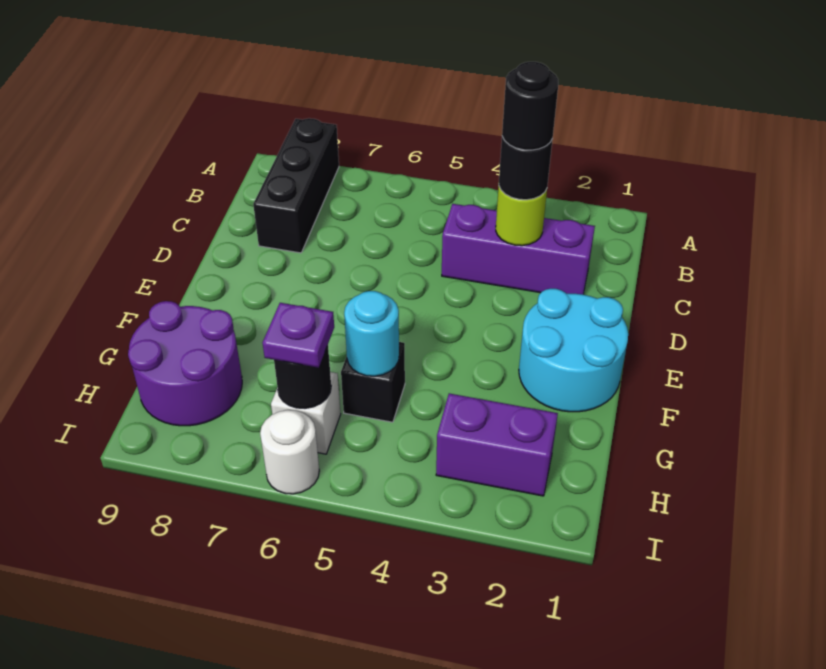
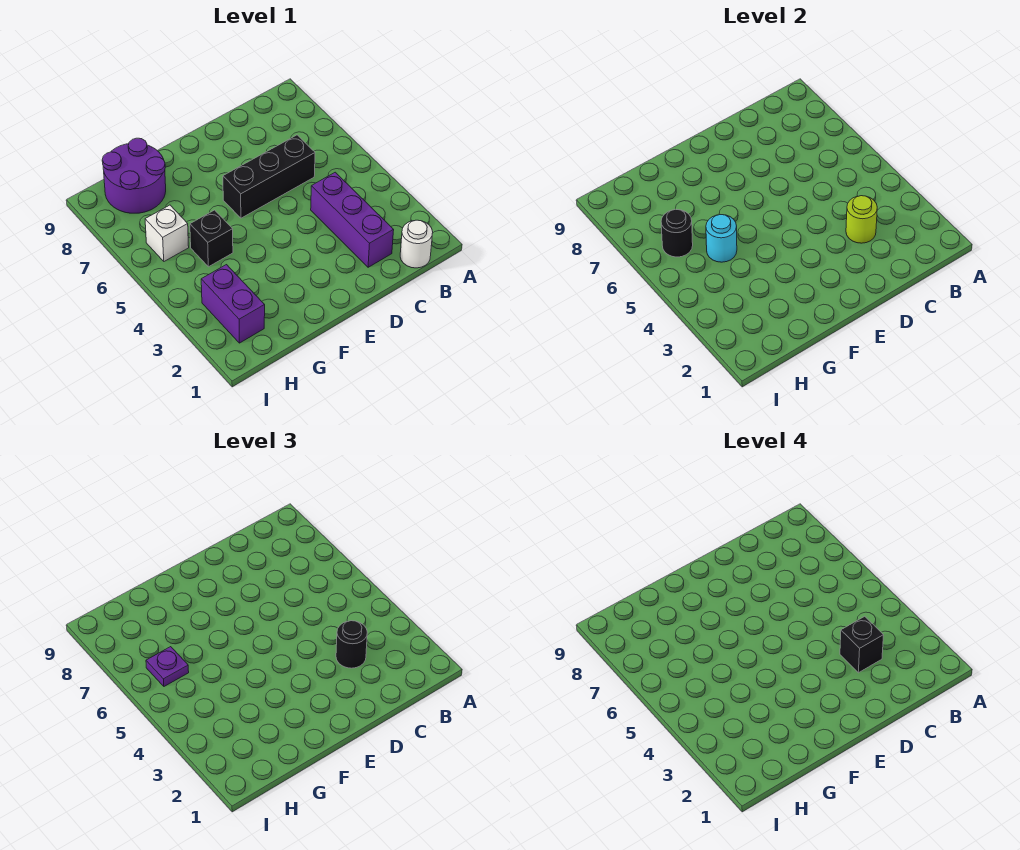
black brick A8:C8 level 1 -> black brick C6:E6 level 1
black round brick C3 level 4 -> black brick C3 level 4
cyan round brick E1:F2 level 1 -> none
white round brick I6 level 1 -> white round brick B1 level 1

